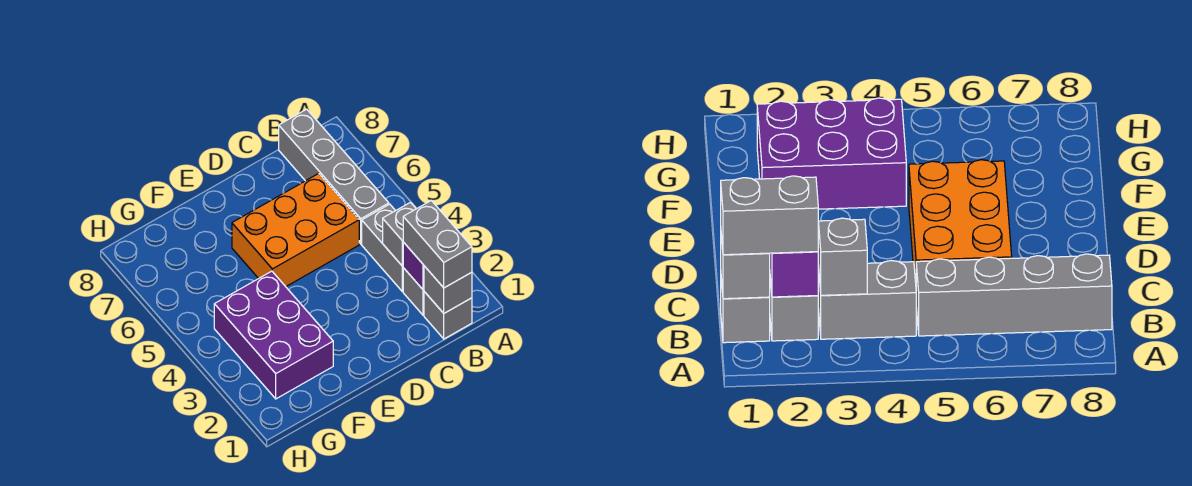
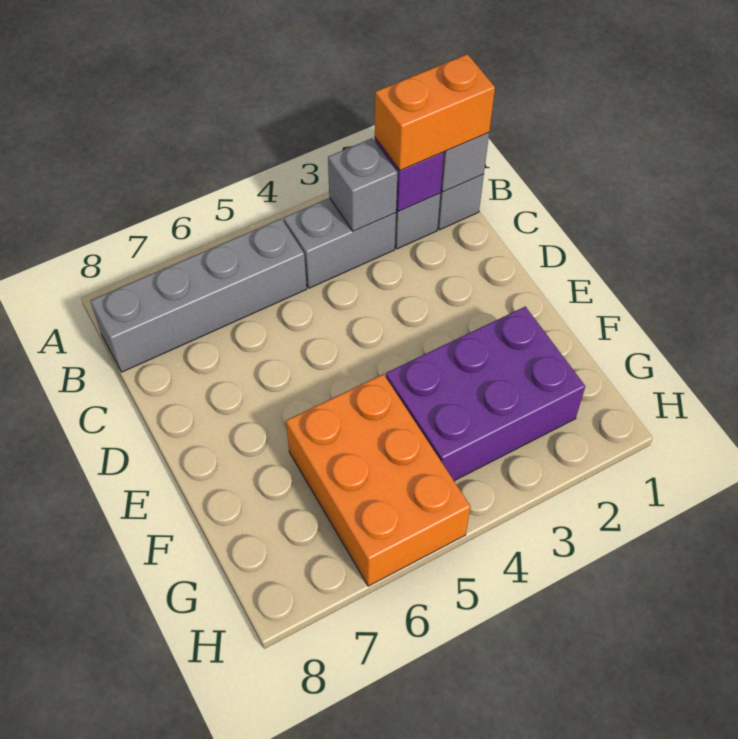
grey brick B1:B2 level 3 -> orange brick B1:B2 level 3
orange brick C5:E6 level 1 -> orange brick F5:H6 level 1

